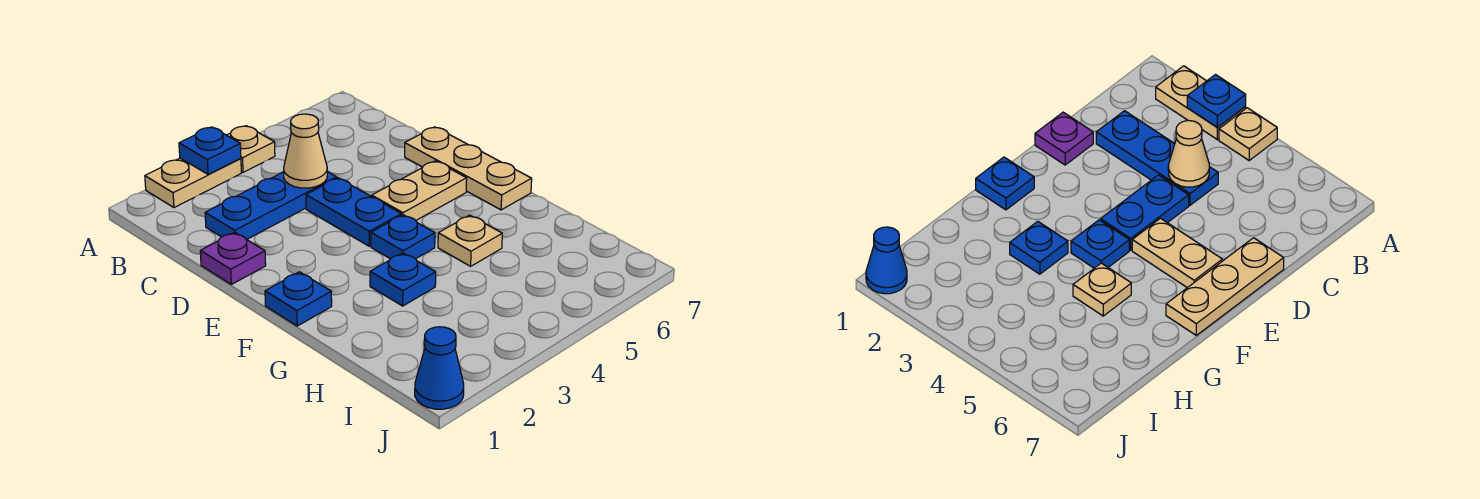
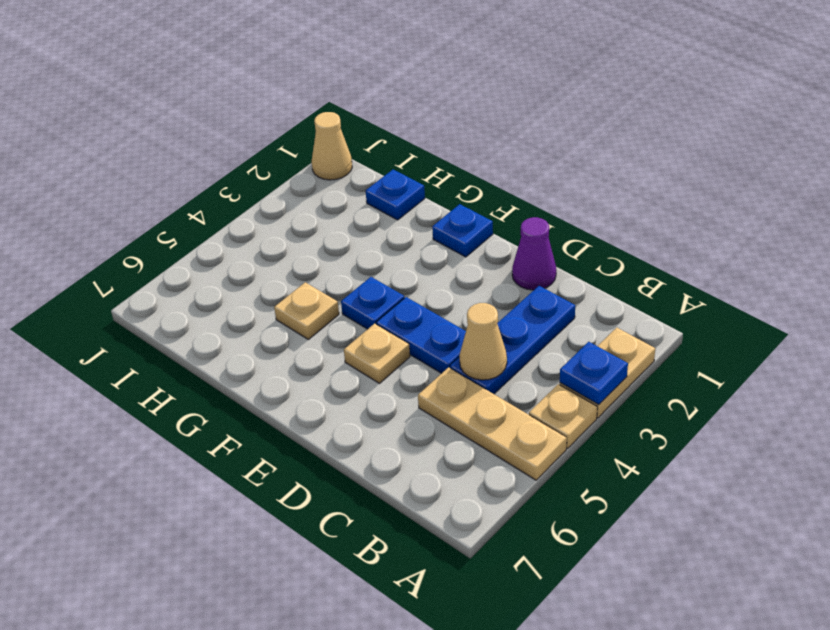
purple plate D1 level 1 -> purple cone D1 level 1
tan plate D7:F7 level 1 -> tan plate A5:C5 level 1
tan plate E5:E6 level 1 -> tan plate E5 level 1
blue plate G3 level 1 -> blue plate H1 level 1
blue cone J1 level 1 -> tan cone J1 level 1

